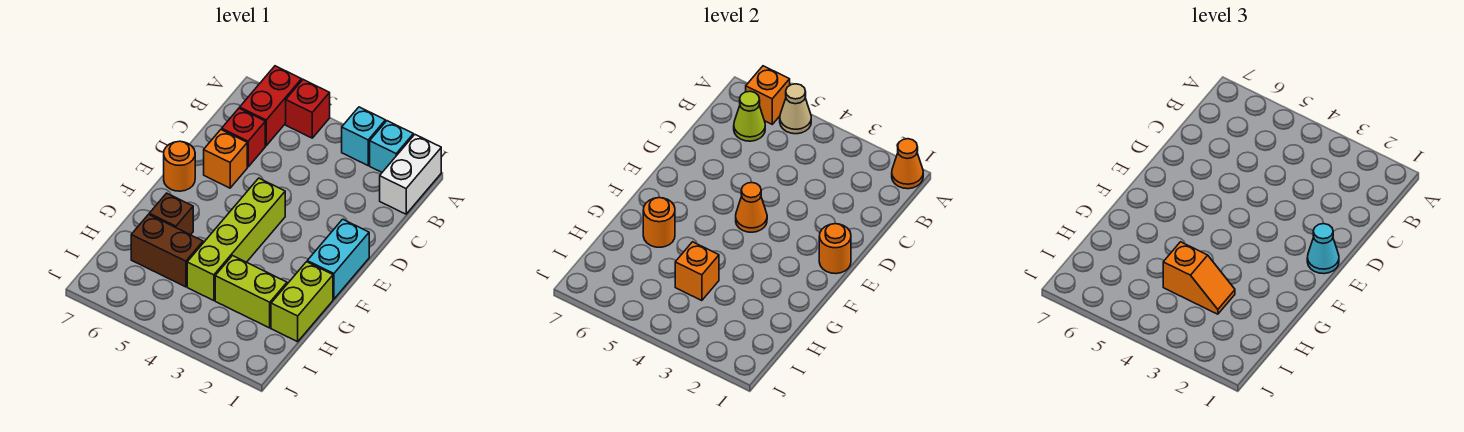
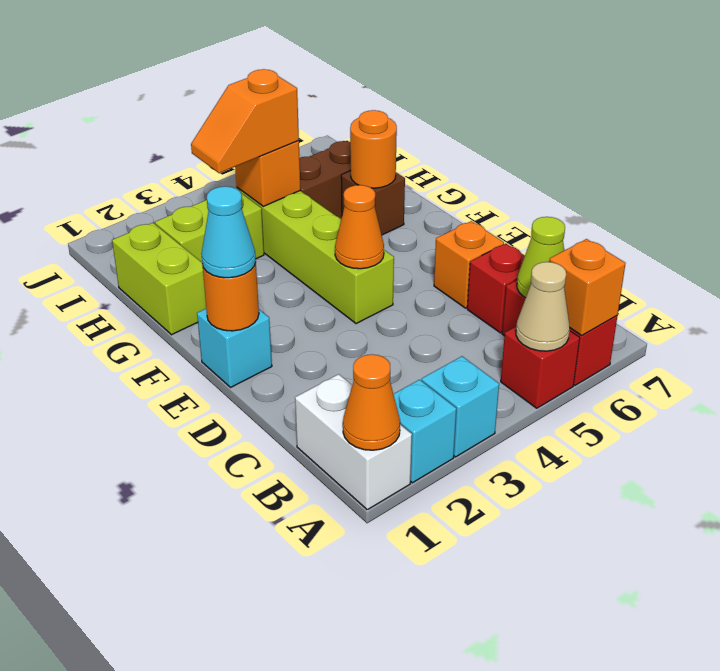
cyan brick E1:F1 level 1 -> cyan brick E1 level 1
orange round brick E7 level 1 -> none

